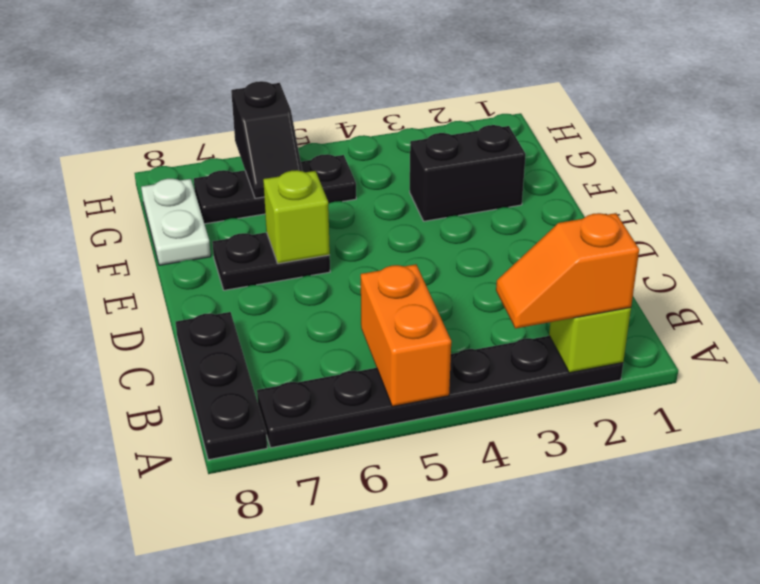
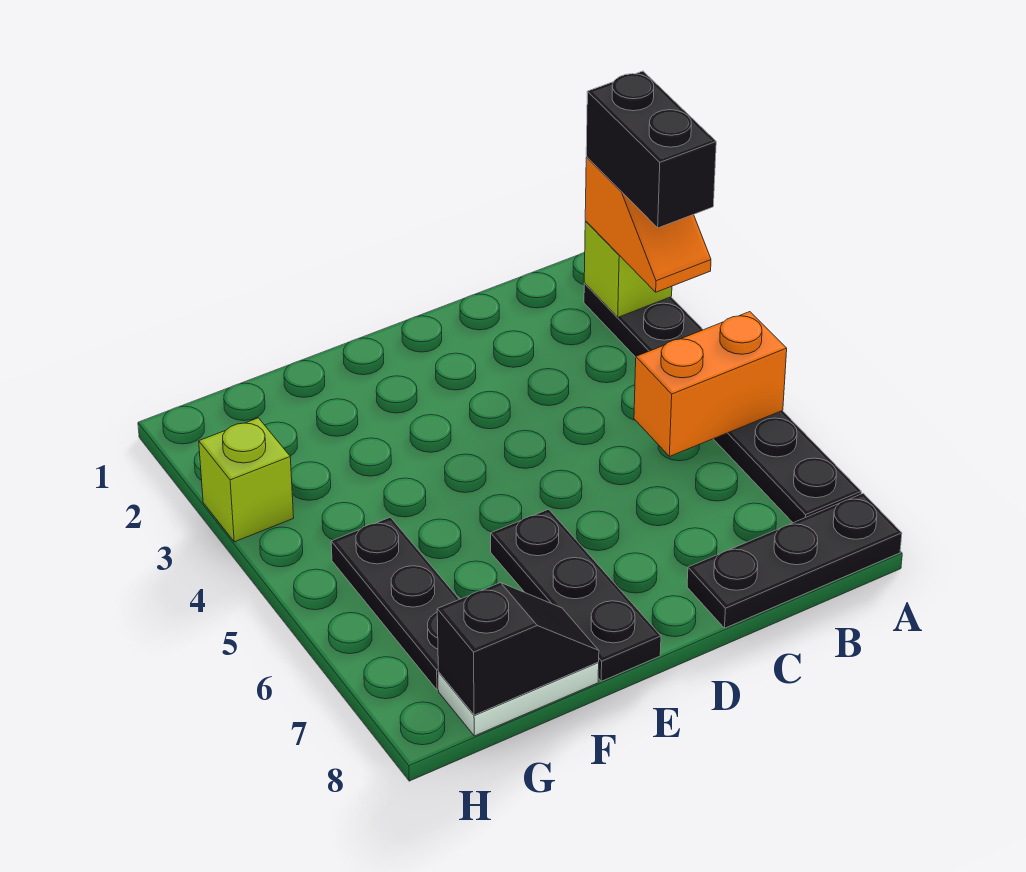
black plate E6:E7 level 1 -> black plate E6:E8 level 1
lime brick E6 level 2 -> lime brick H3 level 1
black brick F2:F3 level 1 -> black brick A2:A3 level 4
black slope G6:H6 level 2 top H -> black slope F8:G8 level 2 top G

